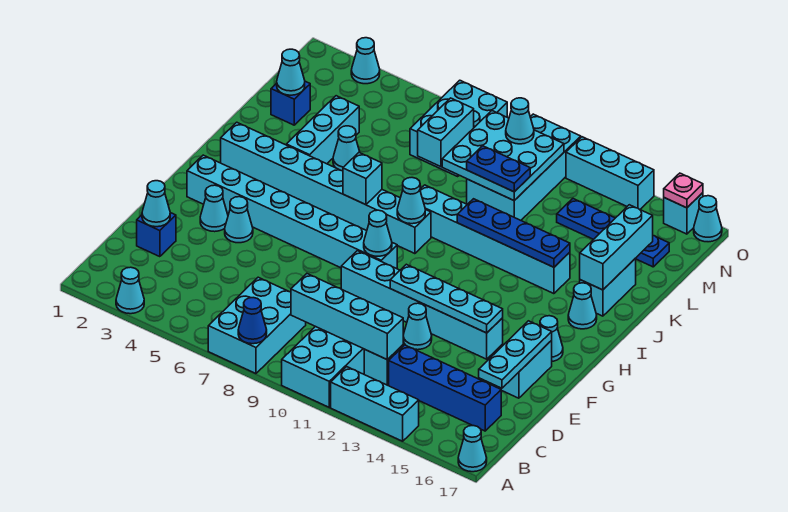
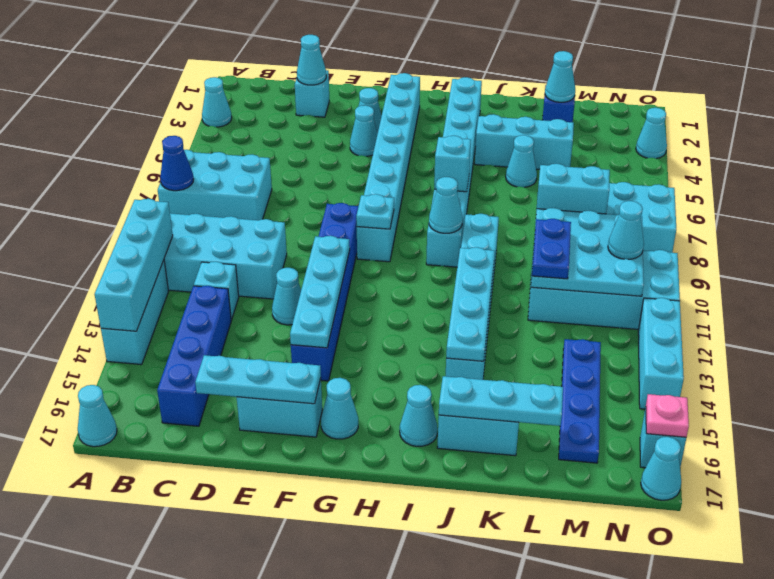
cyan brick C9:C12 level 2 -> cyan brick A11:A14 level 2
blue brick D2 level 1 -> cyan brick D2 level 1
cyan brick F9:F14 level 1 -> blue brick F9:F14 level 1
cyan cone G9 level 2 -> cyan plate G9 level 2
blue plate J11:J14 level 2 -> cyan plate J11:J14 level 2
cyan brick J16:L16 level 2 -> cyan plate J16:L16 level 2

